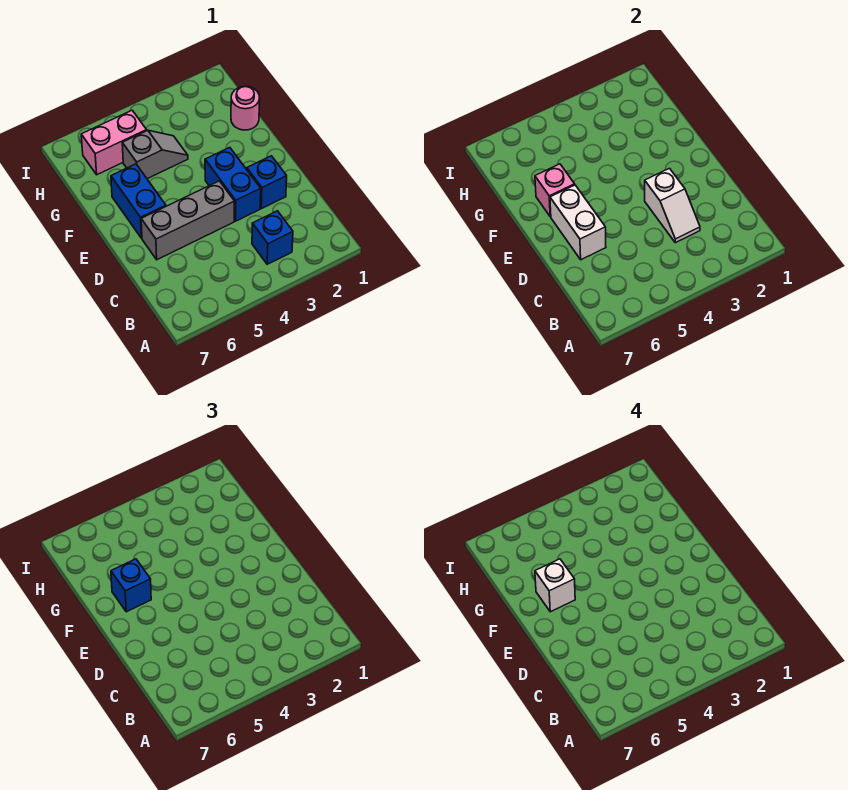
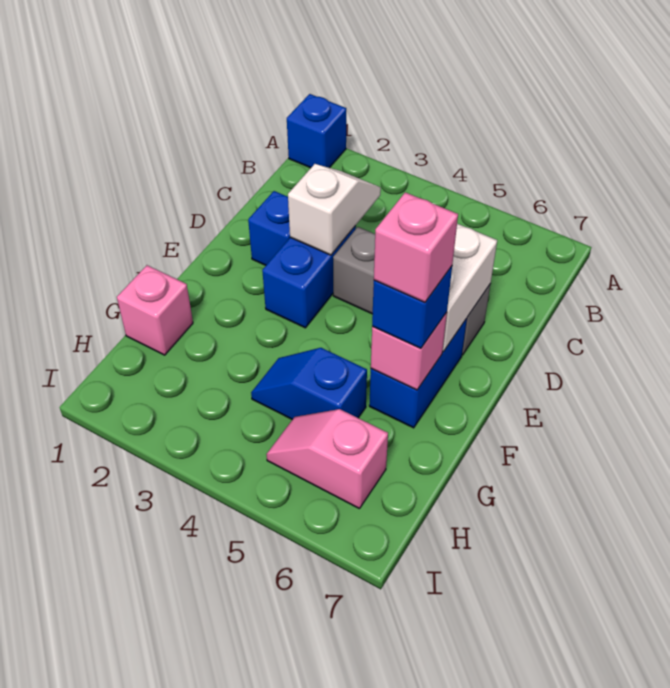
blue brick B3 level 1 -> blue brick A1 level 1
white brick F6 level 4 -> pink brick F6 level 4
pink round brick G1 level 1 -> pink brick G1 level 1
grey slope G4:G5 level 1 top 5 -> blue slope G4:G5 level 1 top 5
pink brick H5:H6 level 1 -> pink slope H5:H6 level 1 top 6

